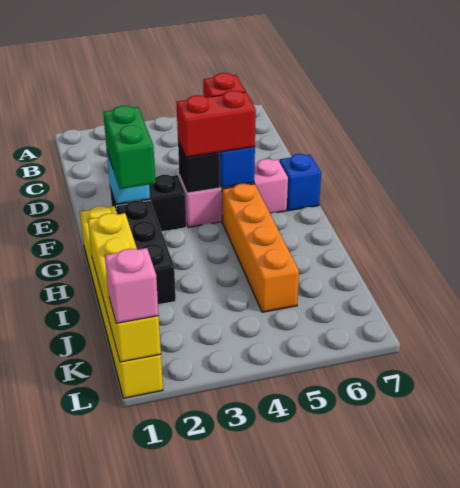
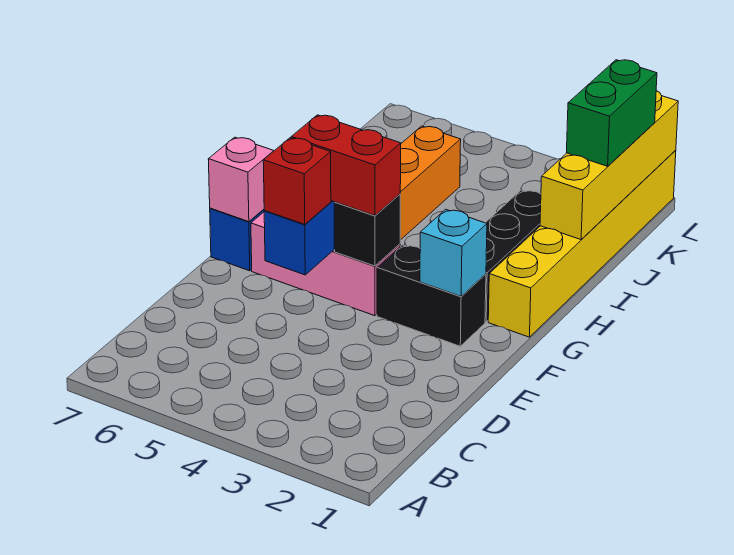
green brick F2:G2 level 3 -> green brick J1:K1 level 3
pink brick L1 level 3 -> pink brick F7 level 2

